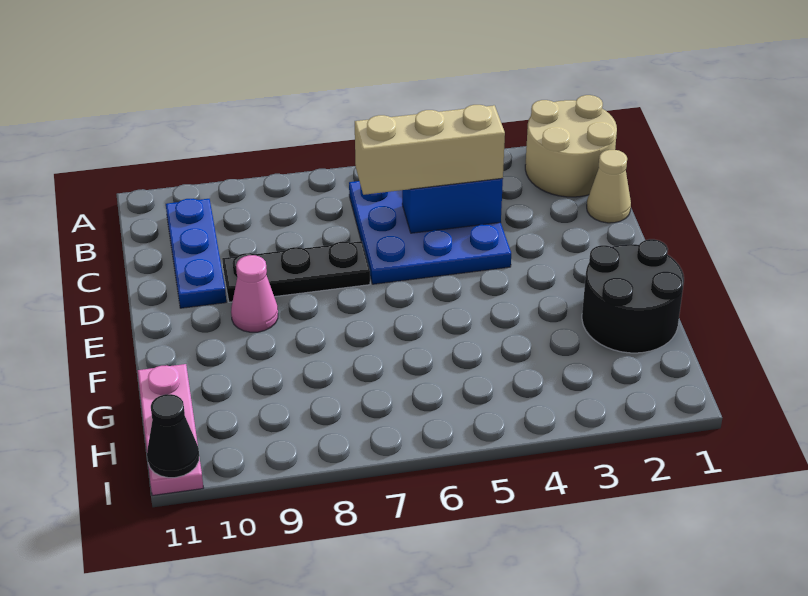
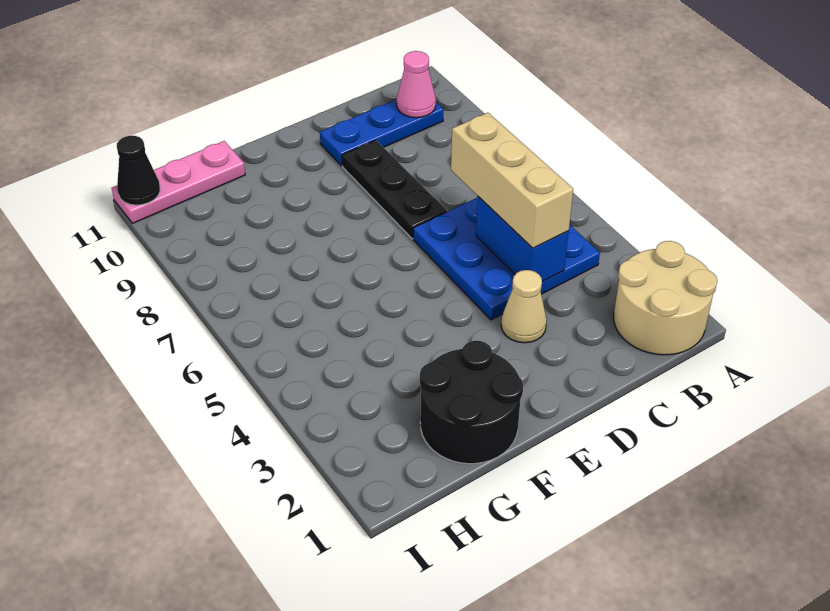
tan cone C1 level 1 -> tan cone D3 level 1
pink cone E9 level 1 -> pink cone B10 level 2

